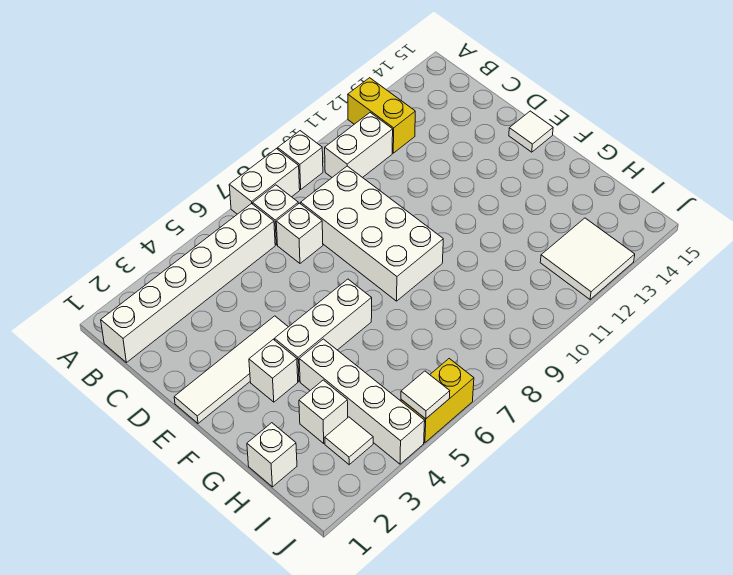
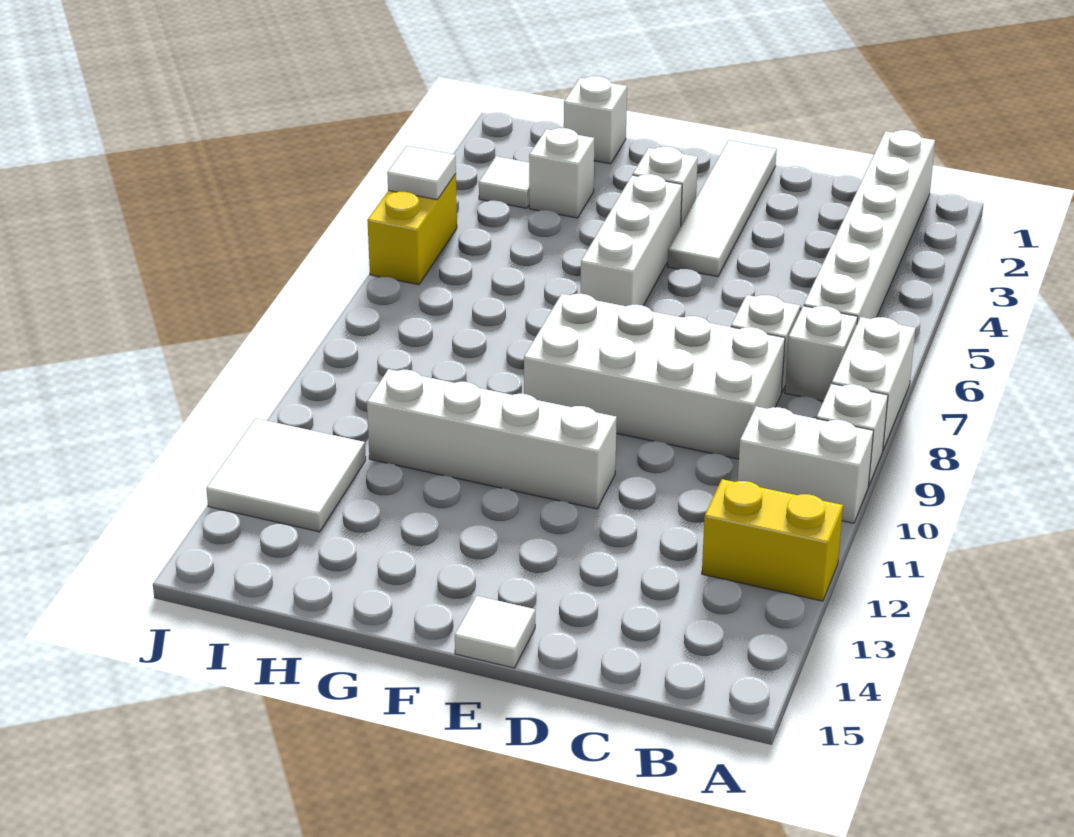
white brick B10:B11 level 1 -> white brick A10:B10 level 1
white brick G4:J4 level 1 -> white brick E11:H11 level 1

